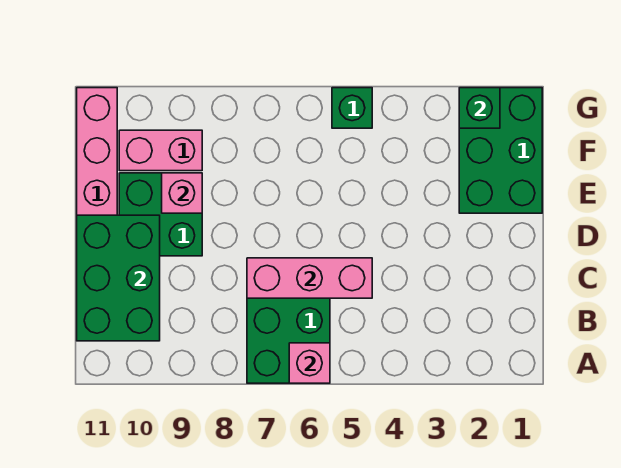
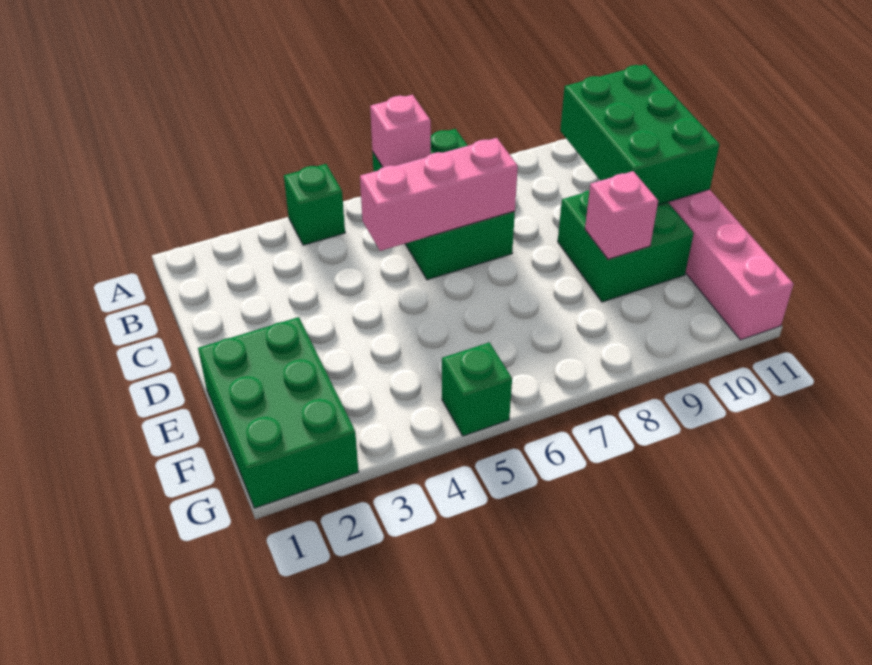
pink brick F9:F10 level 1 -> none
green brick G2 level 2 -> green brick A4 level 1

